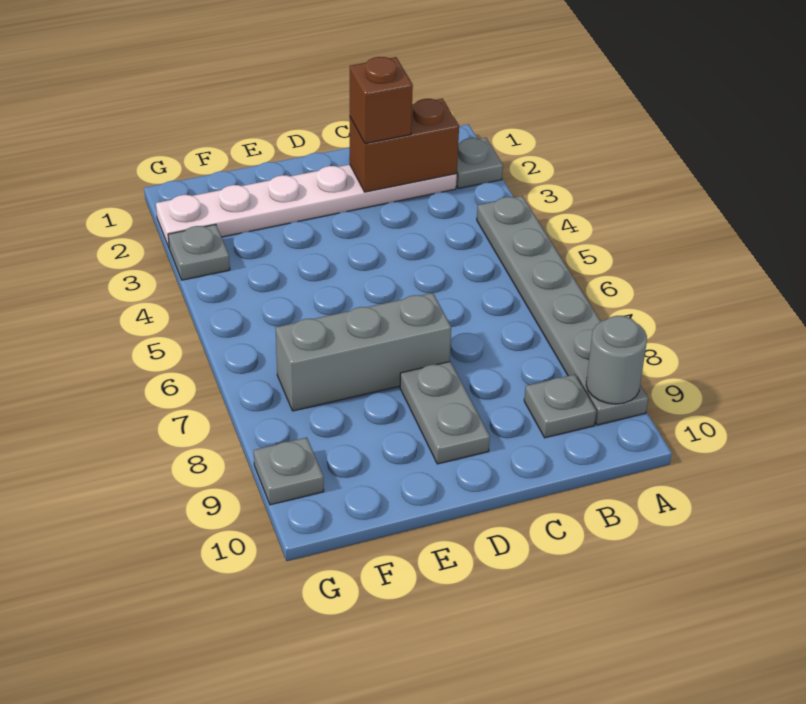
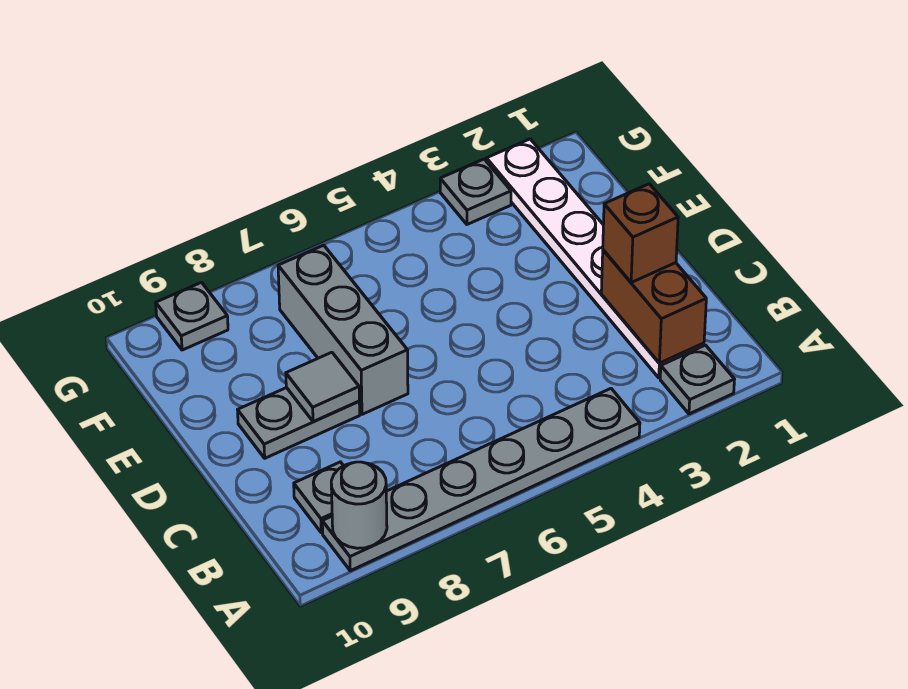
none -> grey tile D8 level 2

